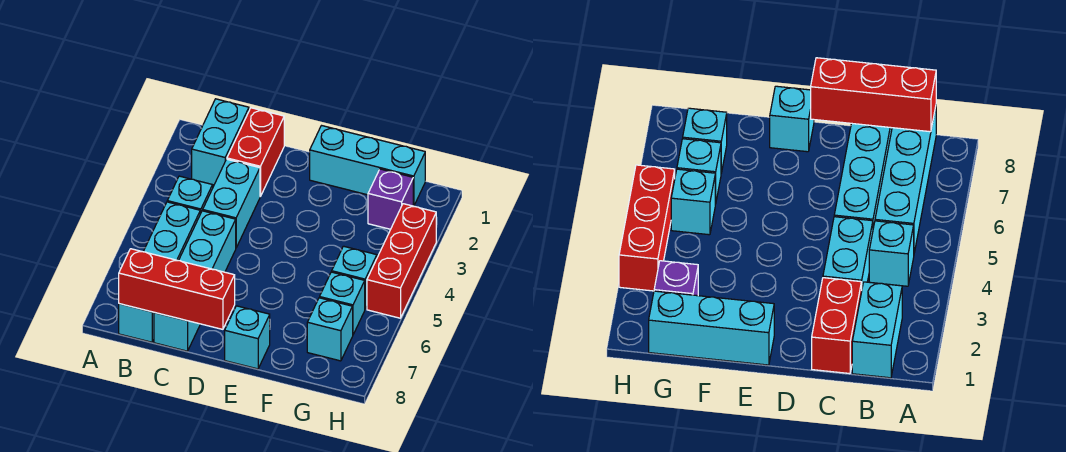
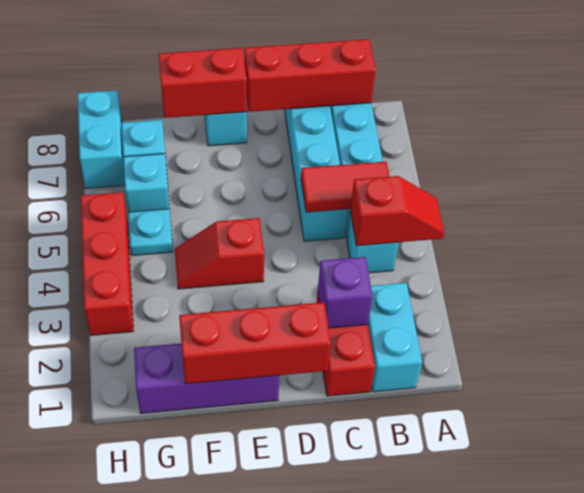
none -> red slope A4:B4 level 2 top B
none -> red tile B5:C5 level 2
cyan brick C3:C4 level 1 -> cyan brick H7:H8 level 1
none -> red brick D1:F1 level 2
cyan brick E1:G1 level 1 -> purple brick E1:G1 level 1
none -> red slope E4:F4 level 1 top E
none -> red brick E8:F8 level 2
purple brick G2 level 1 -> purple brick C2 level 2
cyan brick G5 level 1 -> cyan plate G5 level 1

